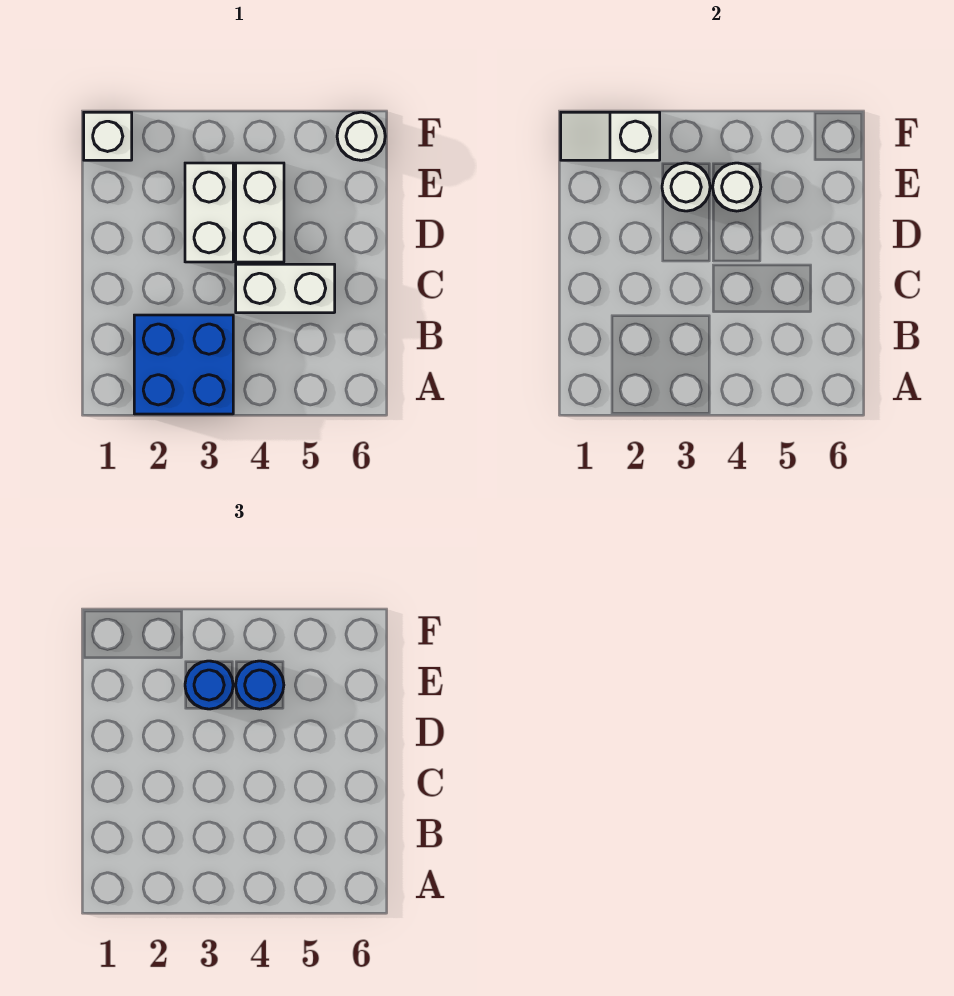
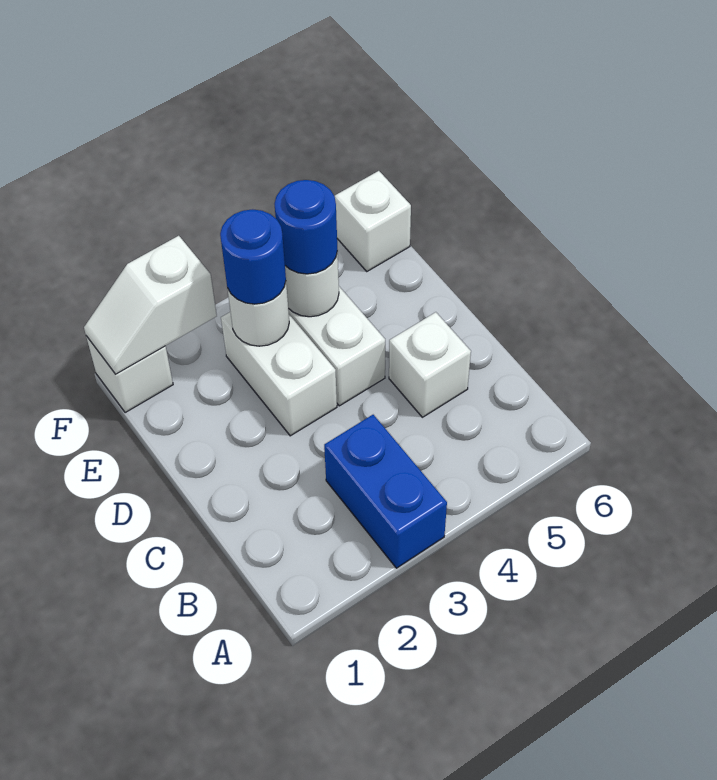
blue brick A2:B3 level 1 -> blue brick A3:B3 level 1
white brick C4:C5 level 1 -> white brick C5 level 1
white round brick F6 level 1 -> white brick F6 level 1

